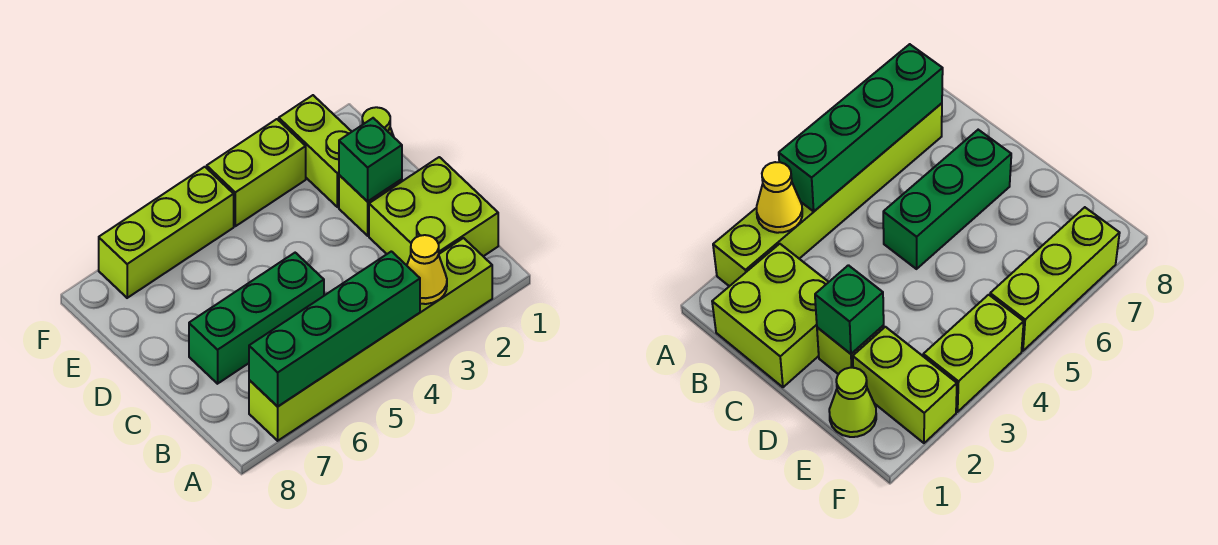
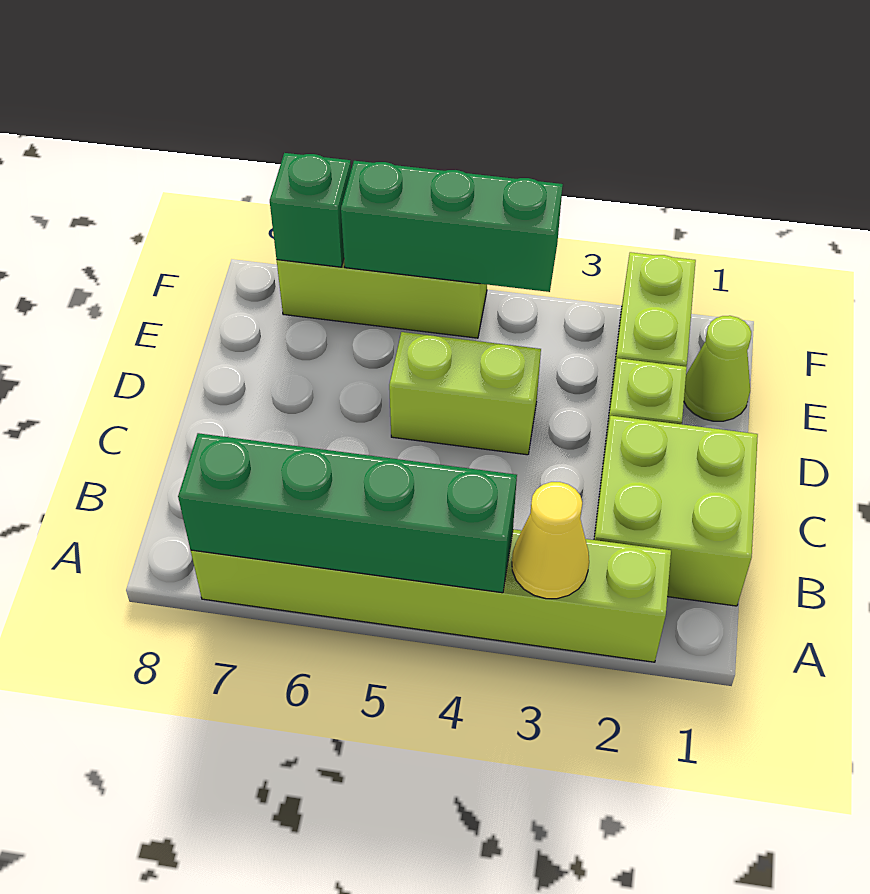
green brick C5:C7 level 1 -> green brick F4:F6 level 2
green brick D2 level 2 -> green brick F7 level 2
lime brick F3:F4 level 1 -> lime brick D4:D5 level 1

